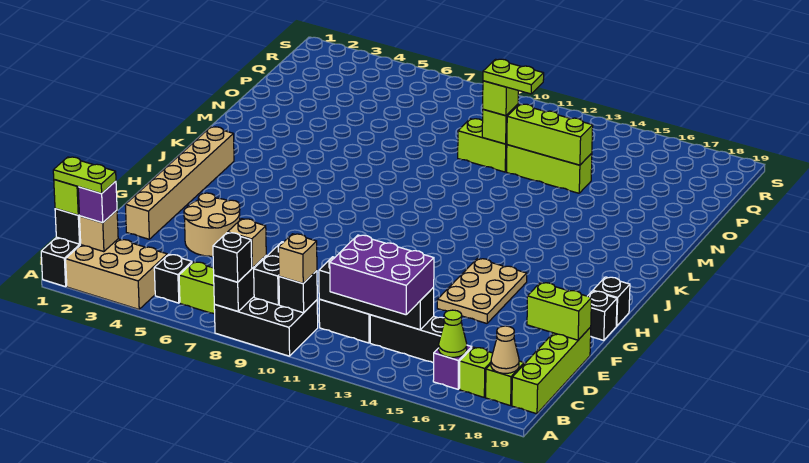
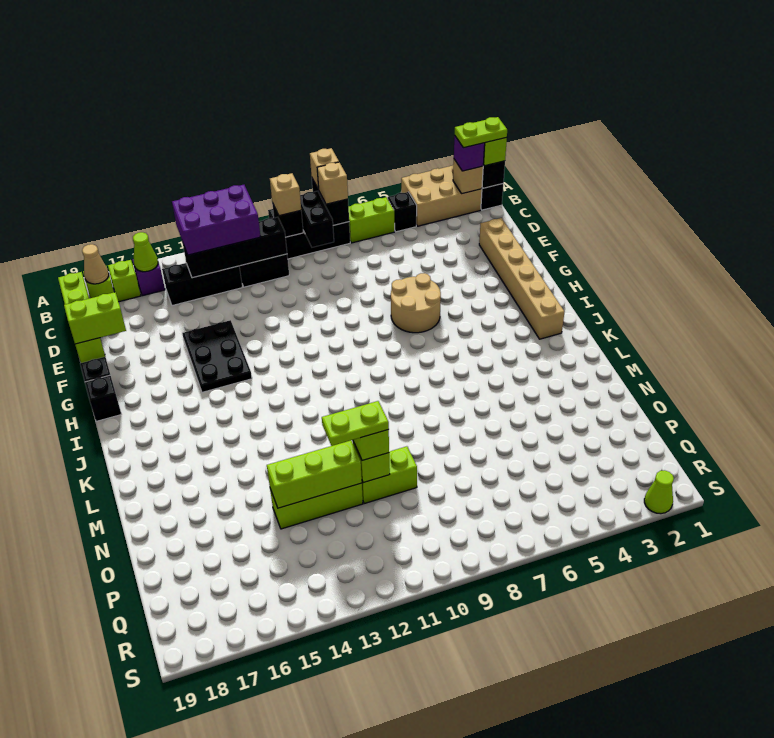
black brick A8 level 3 -> tan brick A8 level 3
tan round brick E4:F5 level 1 -> tan round brick G6:H7 level 1
tan plate F14:H15 level 1 -> black plate F14:H15 level 1
none -> lime cone S2 level 1

